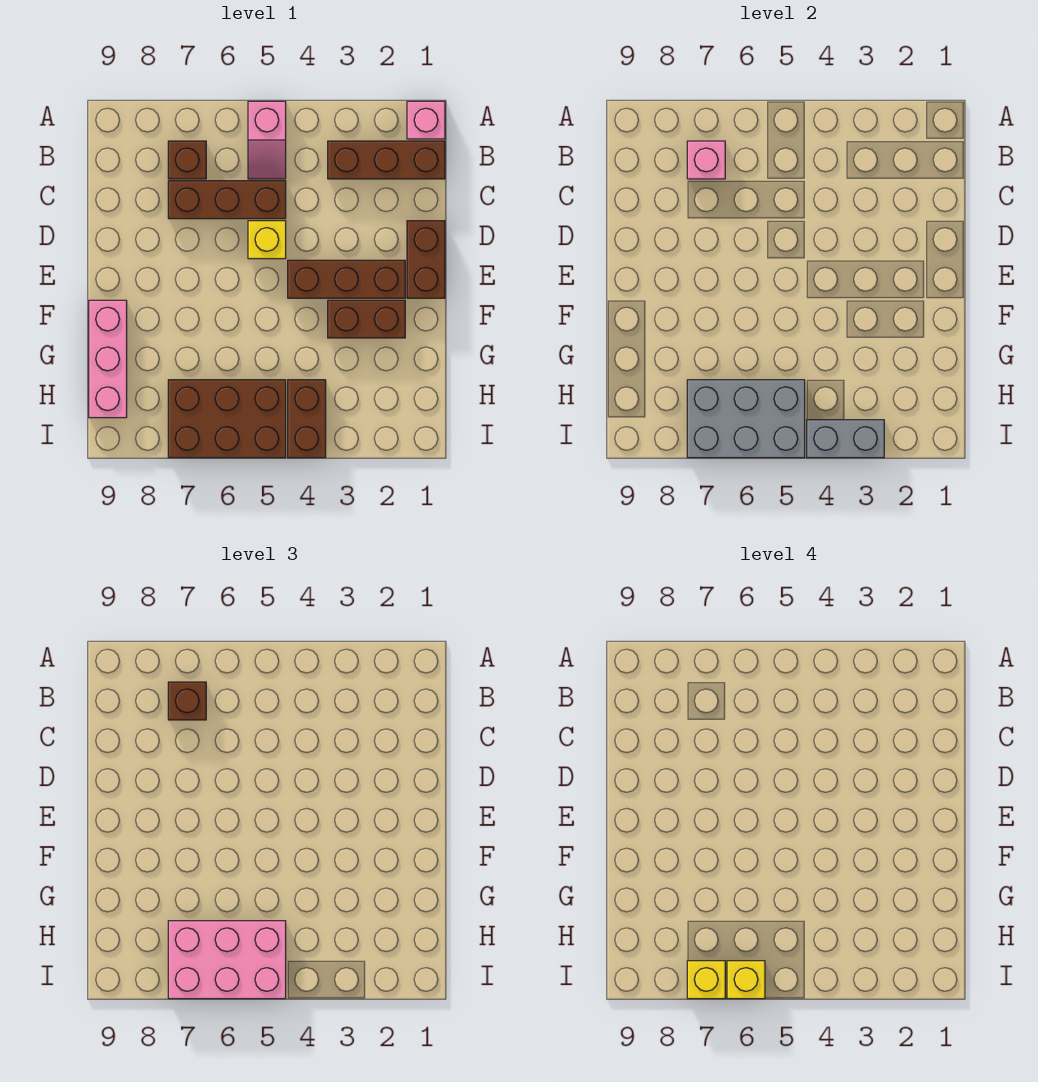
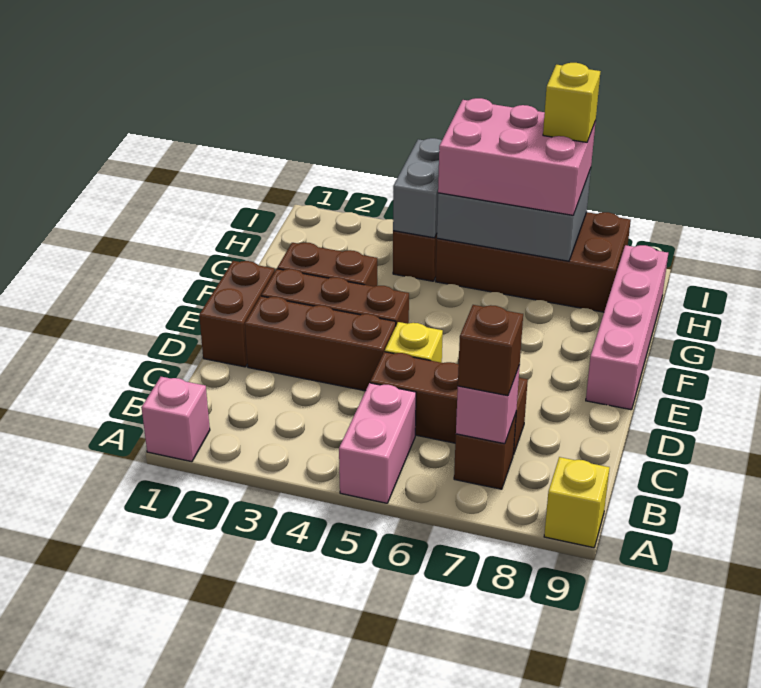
pink slope A5:B5 level 1 top A -> pink brick A5:B5 level 1
brown brick B1:B3 level 1 -> brown brick D2:D4 level 1
pink brick F9:H9 level 1 -> pink brick E9:H9 level 1
brown brick H5:I7 level 1 -> brown brick H5:I8 level 1
grey brick I3:I4 level 2 -> grey brick H4:I4 level 2
yellow brick I6 level 4 -> yellow brick A9 level 1

